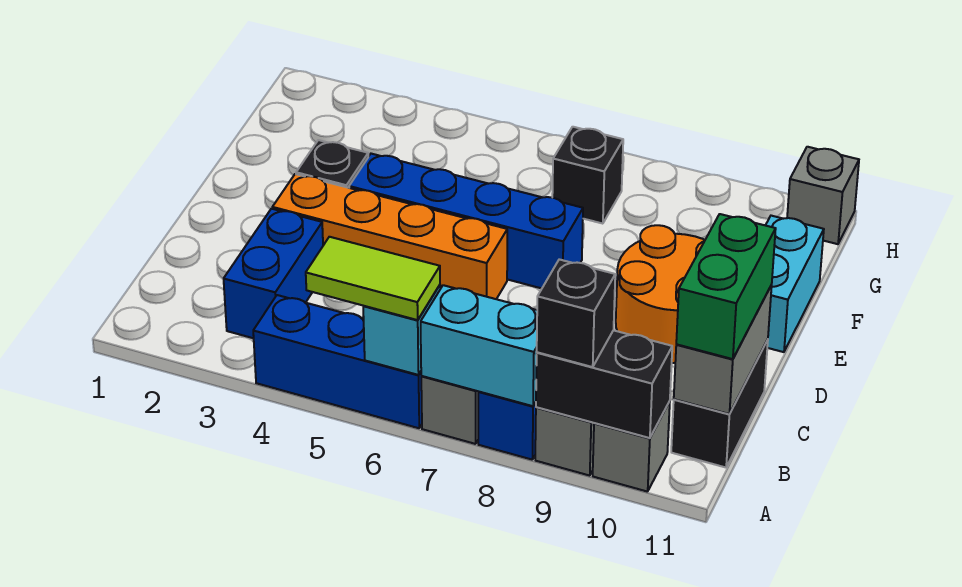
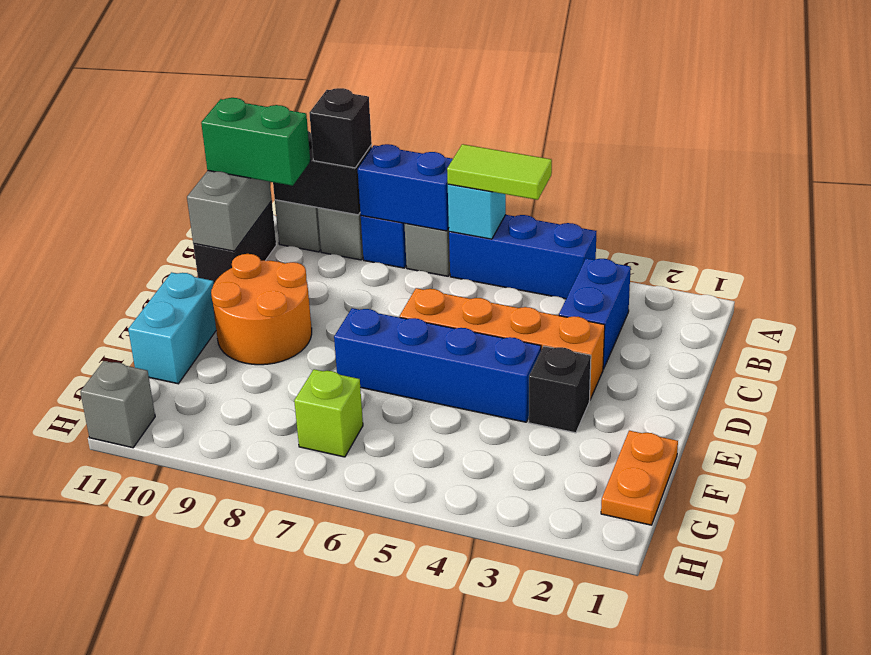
cyan brick A7:A8 level 2 -> blue brick A7:A8 level 2
green brick B11:C11 level 3 -> green brick B10:B11 level 3
none -> orange plate F1:G1 level 1
black brick G7 level 1 -> lime brick G7 level 1

